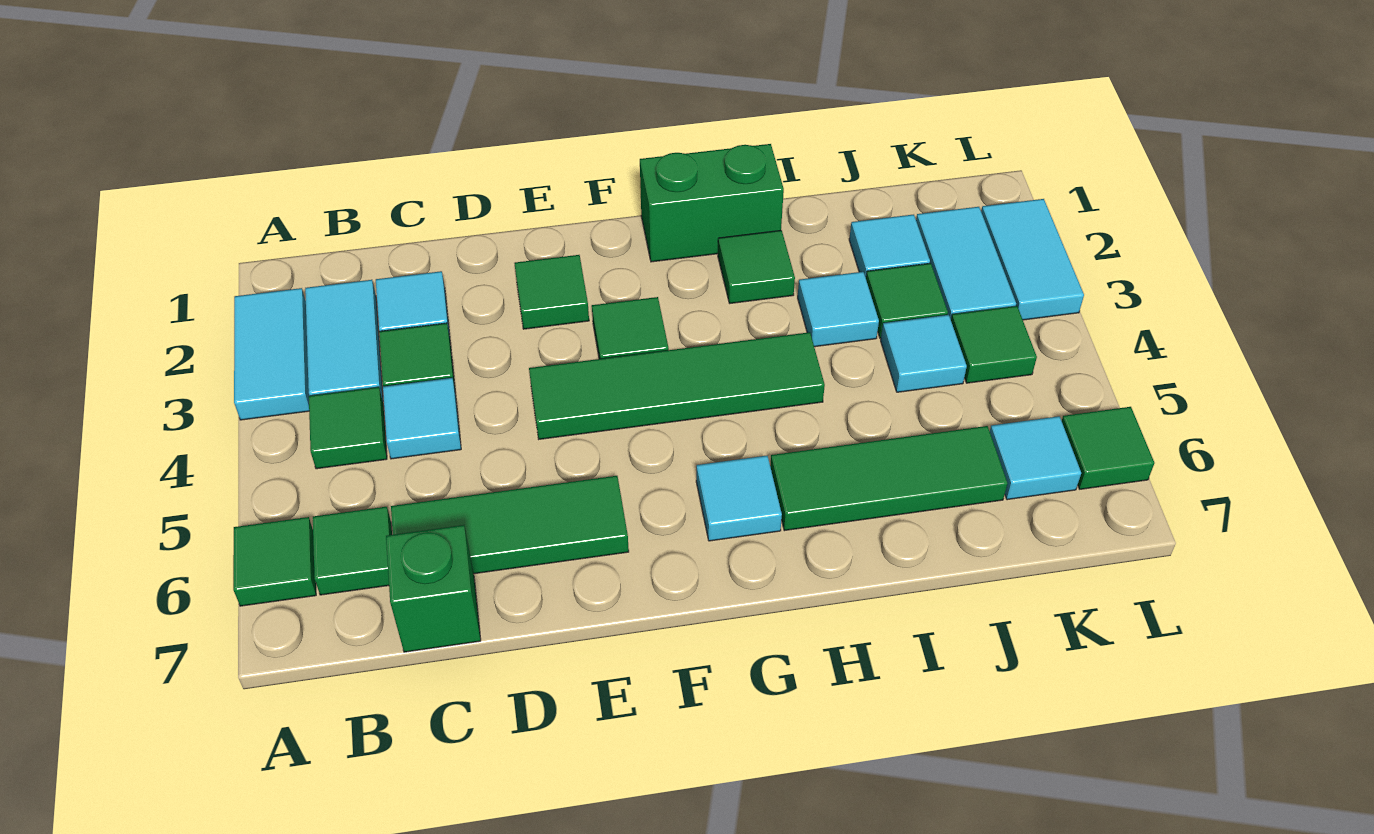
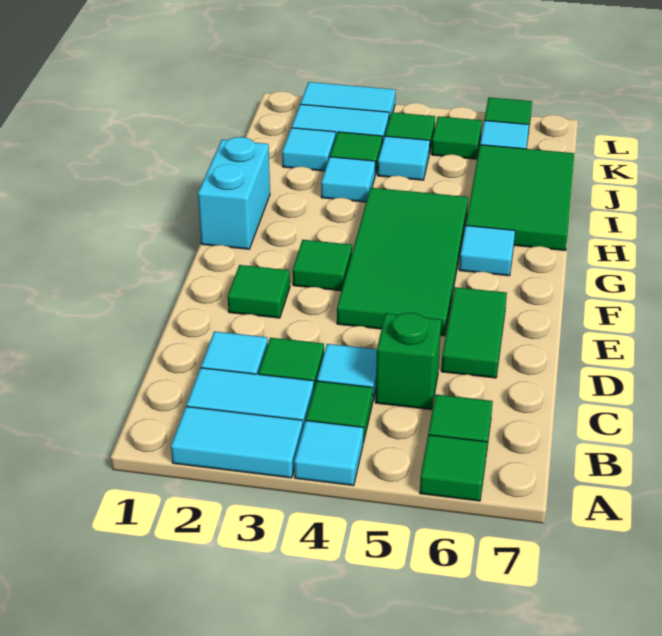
none -> cyan tile A4 level 1
green tile C6:E6 level 1 -> green tile D6:E6 level 1
green brick C7 level 1 -> green brick C5 level 1
green tile E4:H4 level 1 -> green tile E4:H5 level 1
green brick G1:H1 level 1 -> cyan brick G1:H1 level 1
green tile H2 level 1 -> green tile K5 level 1
green tile H6:J6 level 1 -> green tile H6:J7 level 1

